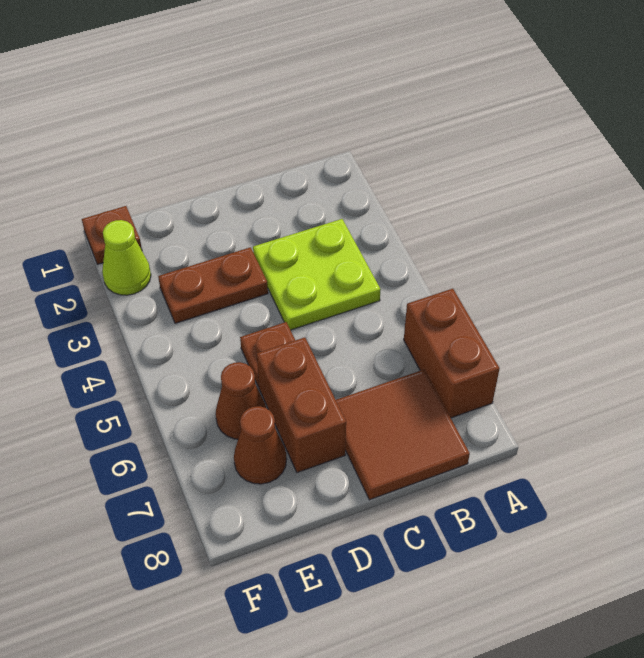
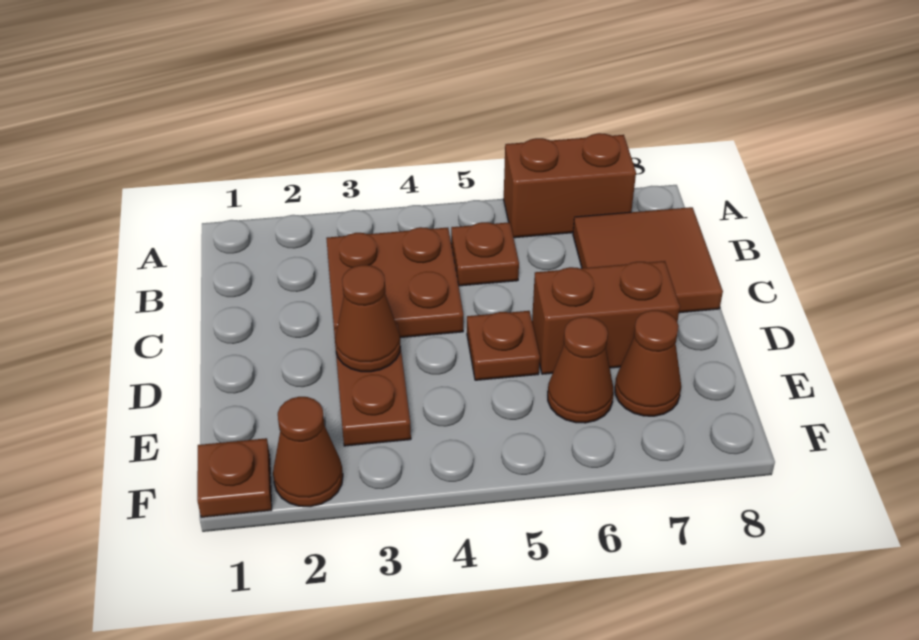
lime plate B3:C4 level 1 -> brown plate B3:C4 level 1
none -> brown plate B5 level 1
none -> brown cone D3 level 2
lime cone F2 level 1 -> brown cone F2 level 1

